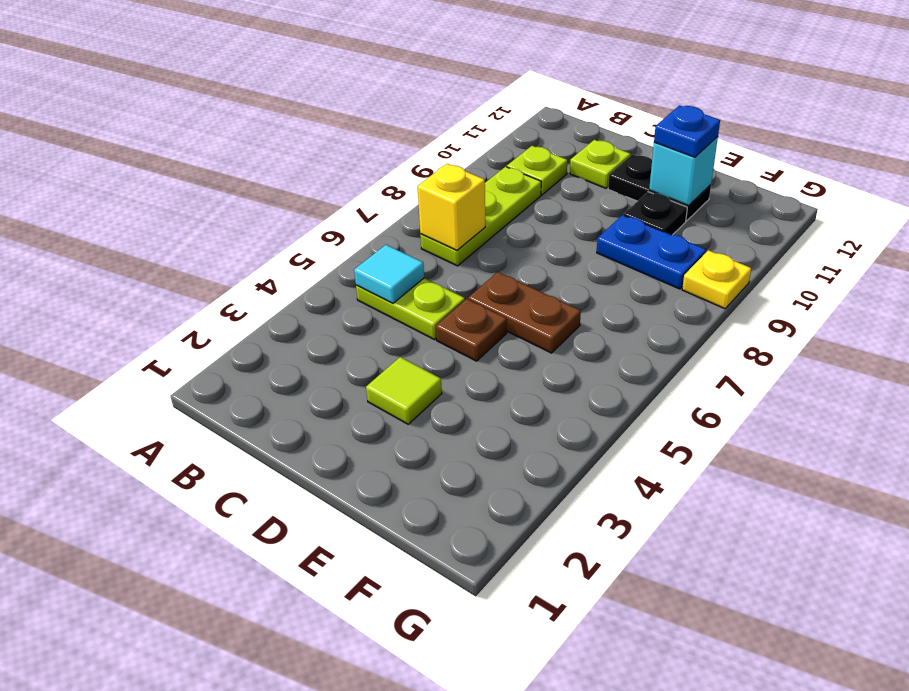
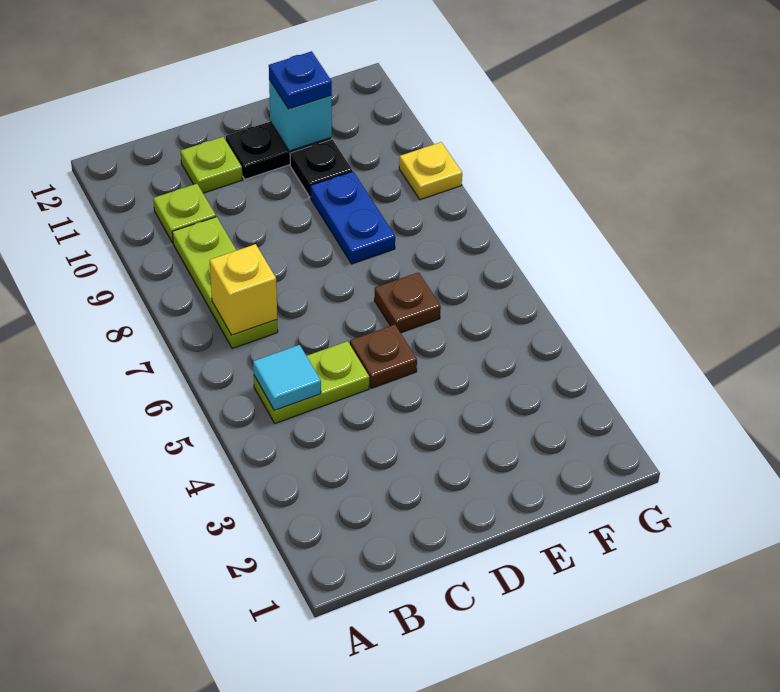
lime tile D3 level 1 -> none
brown plate D6:E6 level 1 -> brown plate E6 level 1
blue plate E9:F9 level 1 -> blue plate E8:E9 level 1

